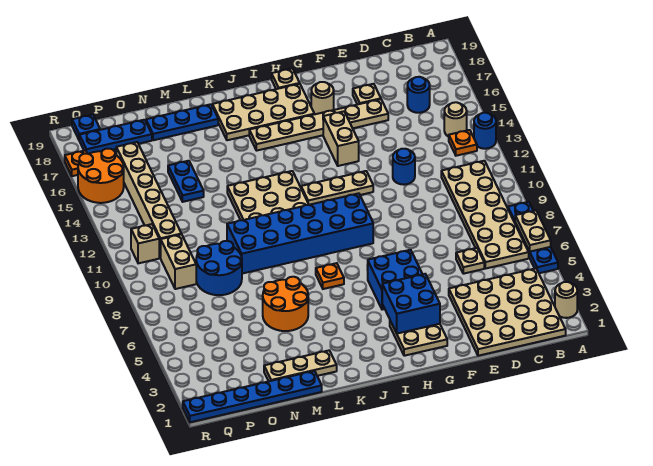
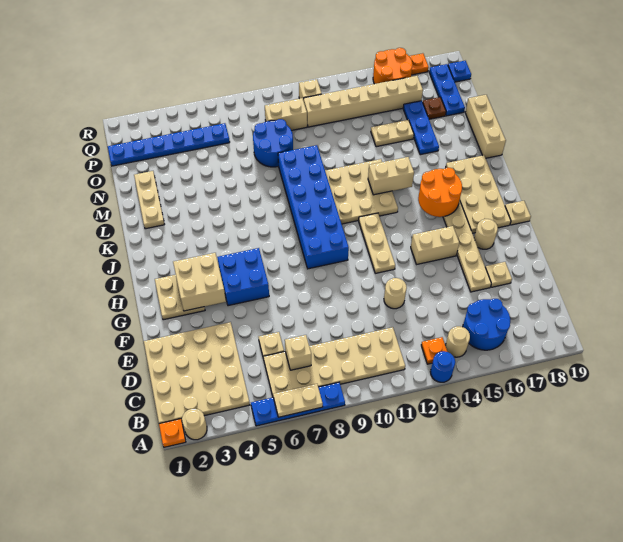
none -> tan brick C7 level 2
blue round brick C16 level 1 -> blue round brick B15:C16 level 1
blue round brick E12 level 1 -> tan round brick E12 level 1
blue brick G3:H4 level 2 -> tan brick G3:H4 level 2
orange plate J7 level 1 -> orange plate A1 level 1
none -> tan brick K13:K14 level 2
orange round brick L5:M6 level 1 -> orange round brick I15:J16 level 2
blue plate L18:N18 level 1 -> blue plate M16:O16 level 1
none -> tan brick L19:N19 level 1
blue plate M1:R1 level 1 -> blue plate P1:P6 level 1
blue plate N14:N15 level 1 -> tan plate N14:N15 level 1
none -> brown plate O17 level 1

